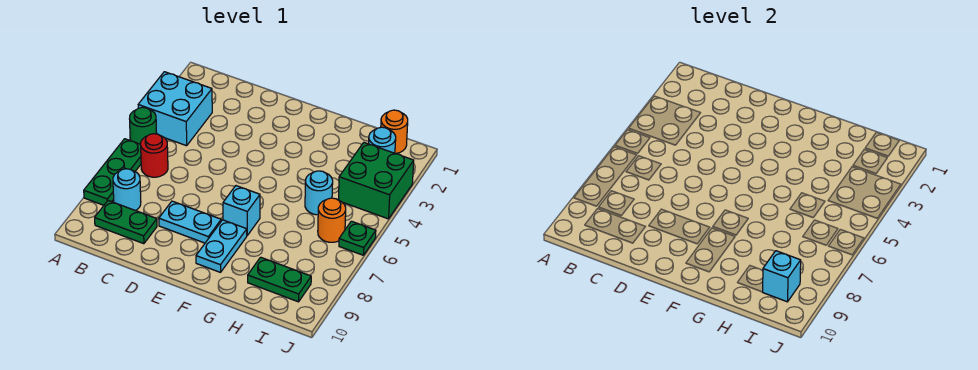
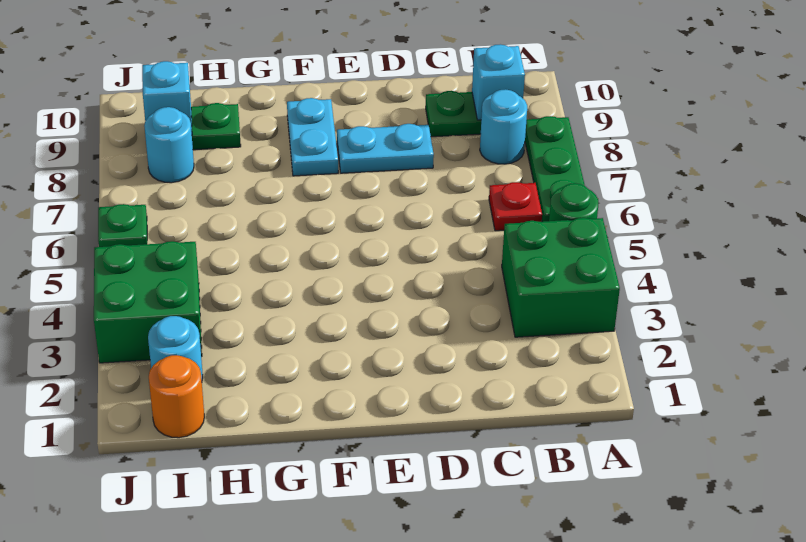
cyan brick A3:B4 level 1 -> green brick A3:B4 level 1
red round brick B6 level 1 -> red plate B6 level 1
cyan brick F7 level 1 -> cyan brick B9 level 2
cyan round brick H5 level 1 -> cyan round brick I8 level 1
orange round brick I6 level 1 -> none

